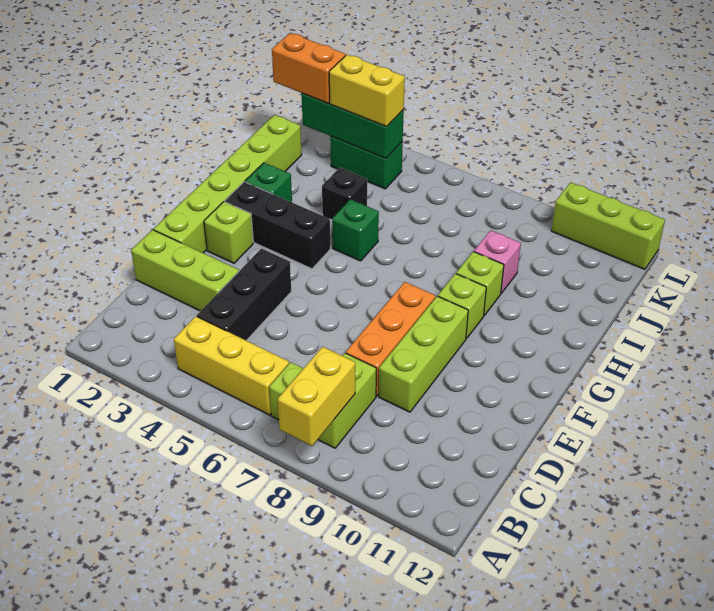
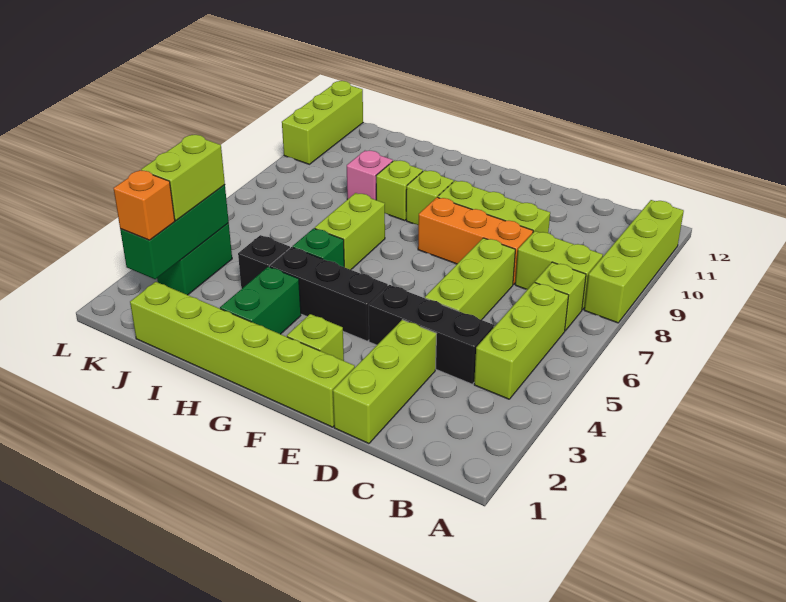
none -> lime brick A8:A11 level 1
yellow brick A8:B8 level 2 -> none
yellow brick B4:B6 level 1 -> lime brick B4:B6 level 1
none -> lime brick D5:D7 level 1
black brick G2:G4 level 1 -> black brick F4:H4 level 1
green brick H2 level 1 -> green brick H2:H3 level 1
none -> lime brick H6:H7 level 1
orange brick K1:K2 level 3 -> orange brick K2 level 3
yellow brick K3:K4 level 3 -> lime brick K3:K4 level 3

